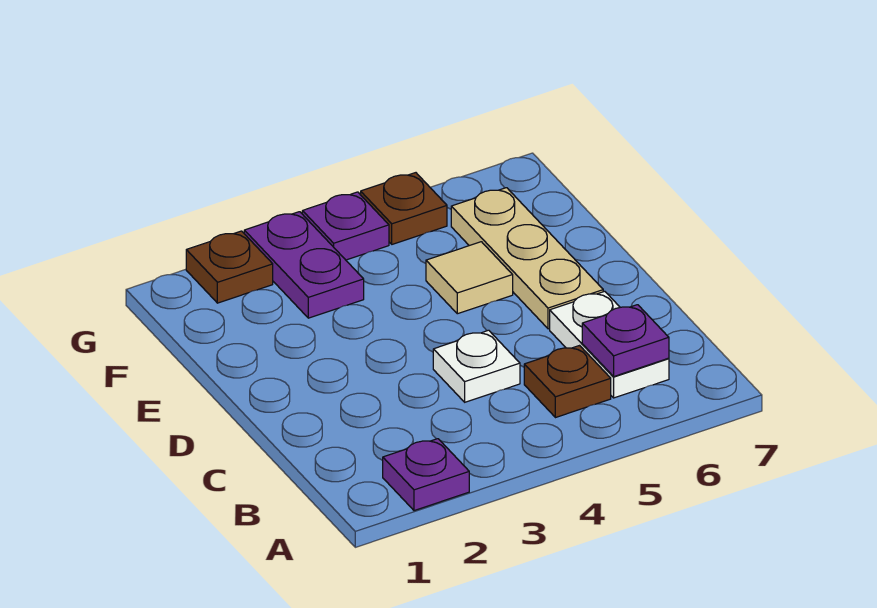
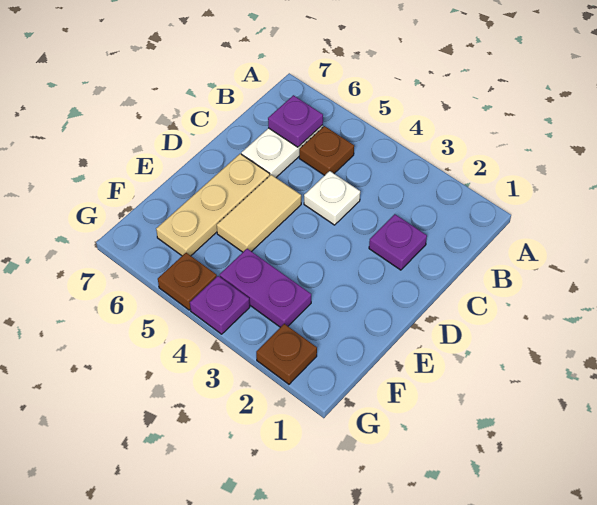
purple plate A2 level 1 -> purple plate C2 level 1
tan tile E5 level 1 -> tan tile D5:E5 level 1
purple plate F3:G3 level 1 -> purple plate F3:F4 level 1

